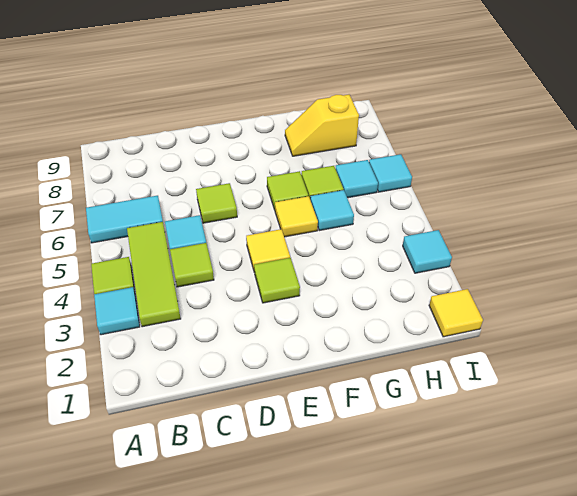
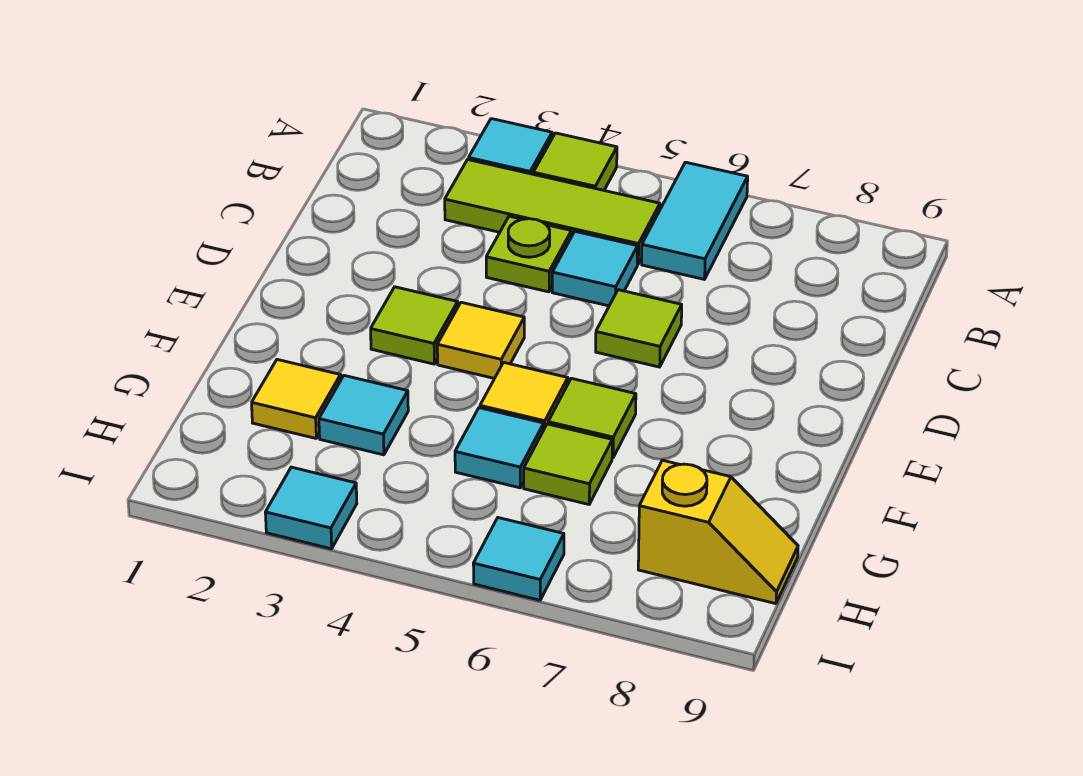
lime tile C4 level 1 -> lime plate C4 level 1
yellow slope G8:H8 level 1 top H -> yellow slope H8:H9 level 1 top 8
cyan tile H6 level 1 -> cyan tile G3 level 1
yellow tile I1 level 1 -> yellow tile G2 level 1

